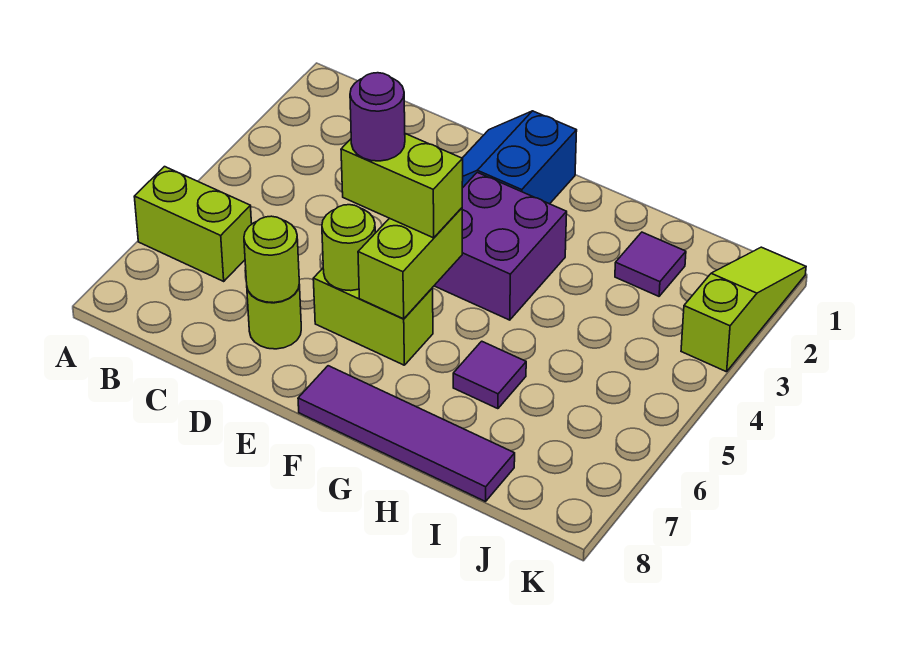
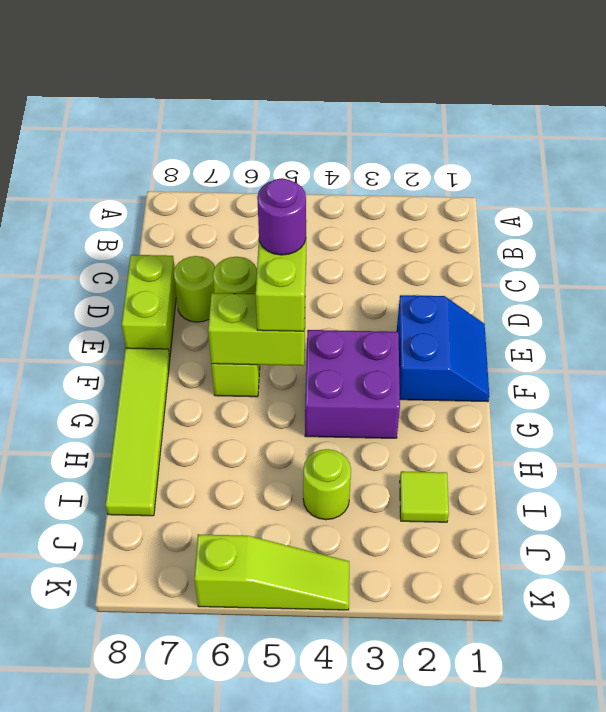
lime brick A6:B6 level 1 -> lime brick D8:E8 level 1
lime round brick D7 level 2 -> lime round brick I4 level 1
blue slope E1:F2 level 1 top F -> blue slope E1:F2 level 1 top 2
purple tile F8:I8 level 1 -> lime tile F8:I8 level 1
purple tile H6 level 1 -> none
purple tile I2 level 1 -> lime tile I2 level 1
lime slope K1:K3 level 1 top 3 -> lime slope K4:K6 level 1 top 6

